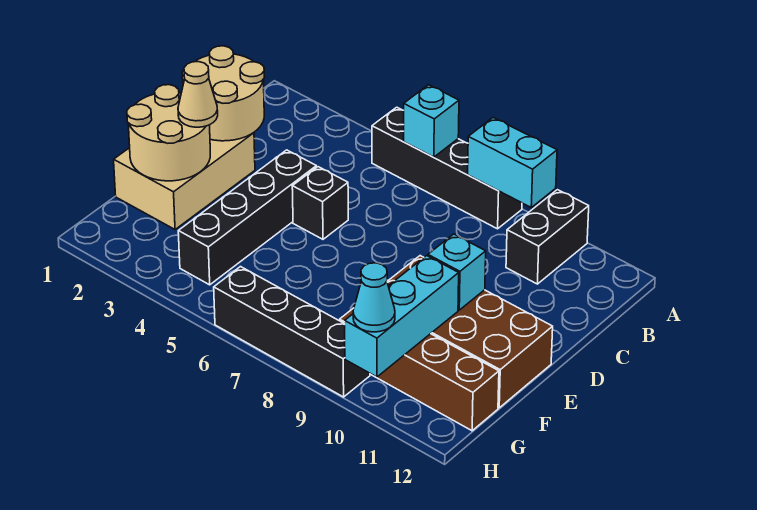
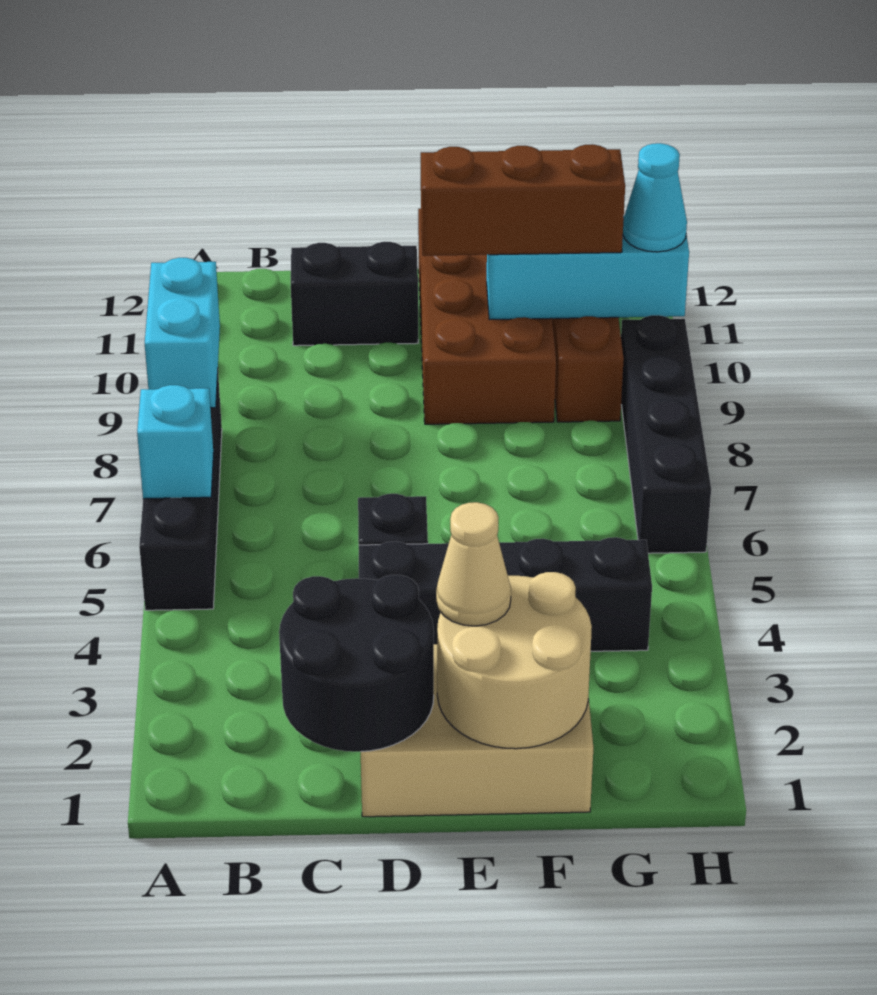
black brick A10:B10 level 1 -> black brick C11:D11 level 1
tan round brick C1:D2 level 2 -> black round brick C1:D2 level 2
cyan brick E10 level 2 -> none
none -> brown brick E10:G10 level 3

